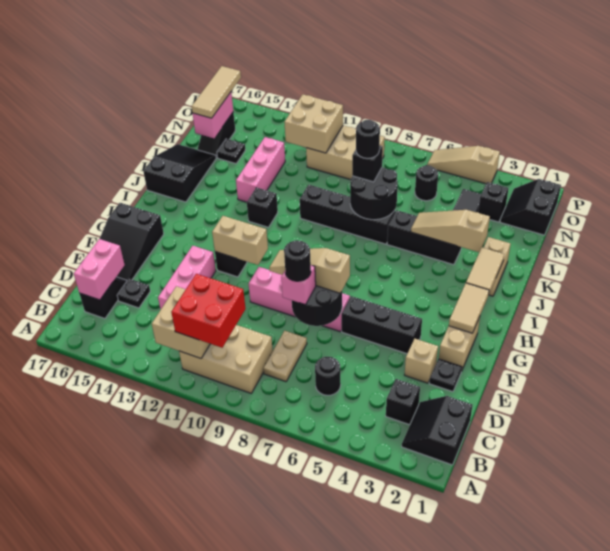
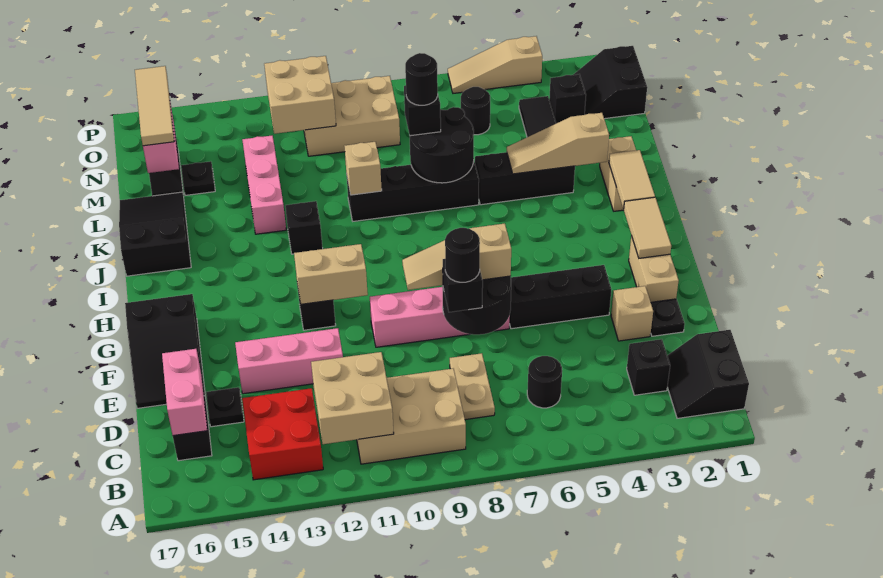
red brick B10:C11 level 3 -> red brick B13:C14 level 1
pink brick D13:F13 level 1 -> pink brick E12:E14 level 1
pink brick E8 level 3 -> black brick E8 level 3
none -> tan brick K10 level 2

